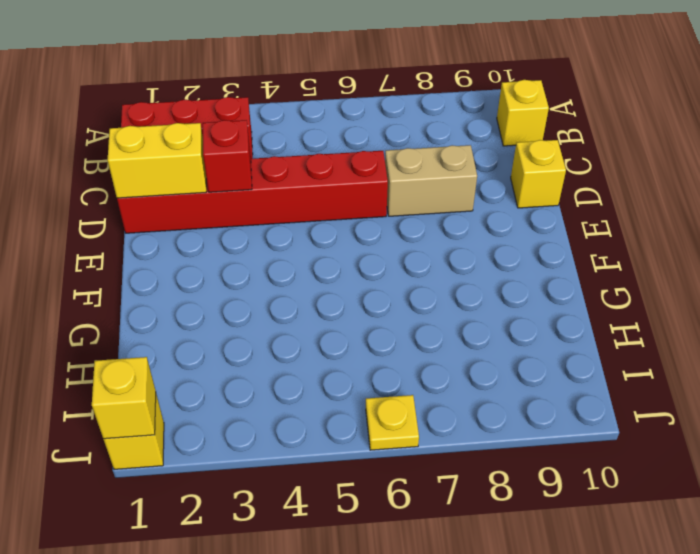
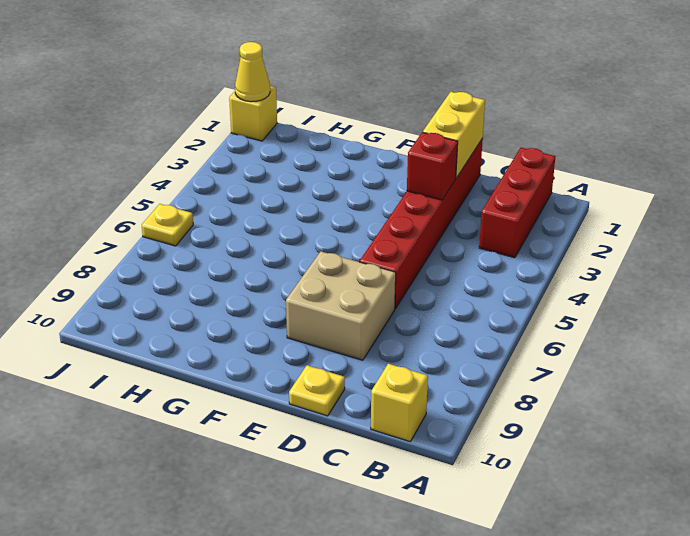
tan brick D7:D8 level 1 -> tan brick D7:E8 level 1
yellow brick D10 level 1 -> yellow plate D10 level 1
yellow brick J1 level 2 -> yellow cone J1 level 2

